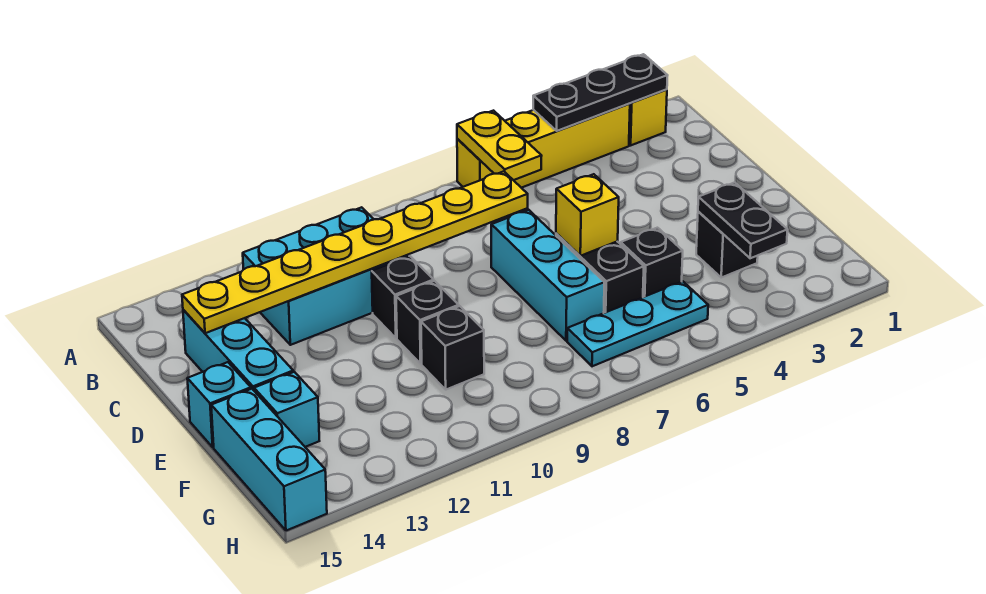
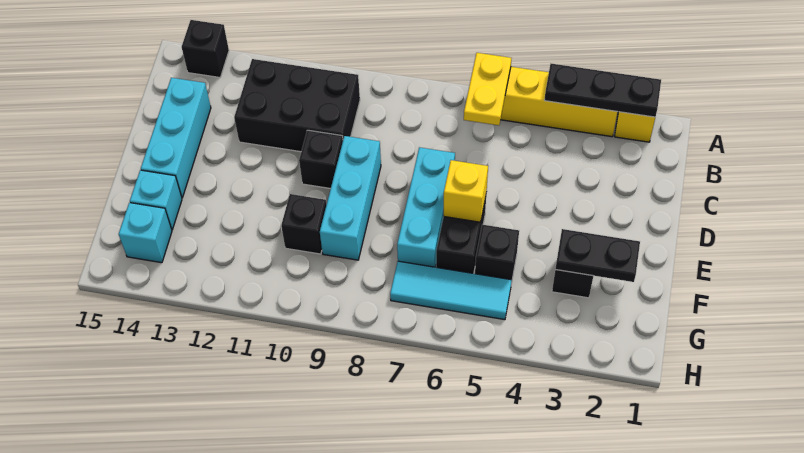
cyan brick B10:C12 level 1 -> black brick B10:C12 level 1
yellow plate C7:C14 level 2 -> none
black brick E10 level 1 -> black brick A14 level 1
cyan brick E15 level 1 -> cyan brick G14 level 1
black plate F3:G3 level 2 -> black plate F2:F3 level 2
cyan brick F15:H15 level 1 -> cyan brick D9:F9 level 1
cyan plate G5:G7 level 1 -> cyan tile G5:G7 level 1

